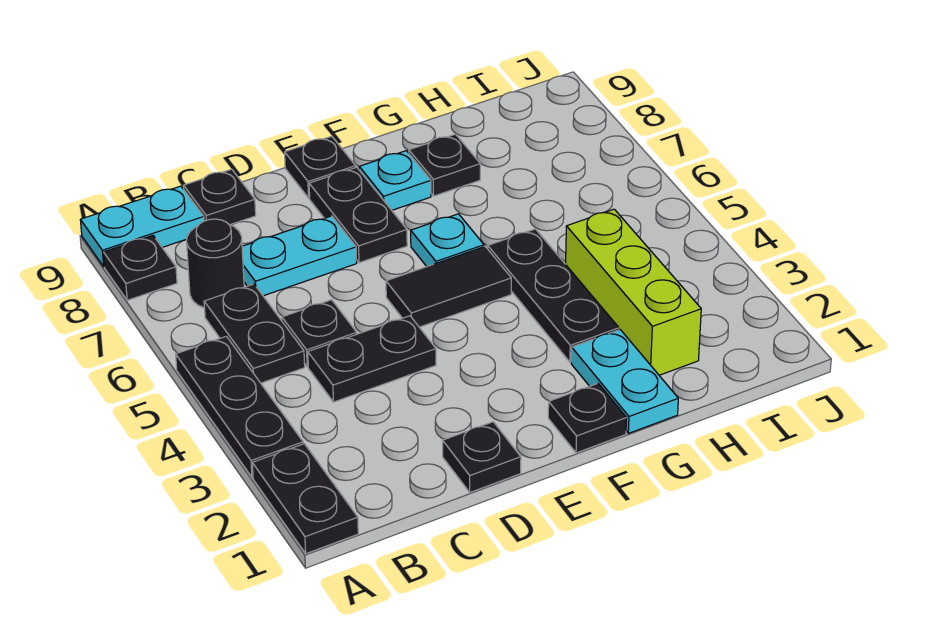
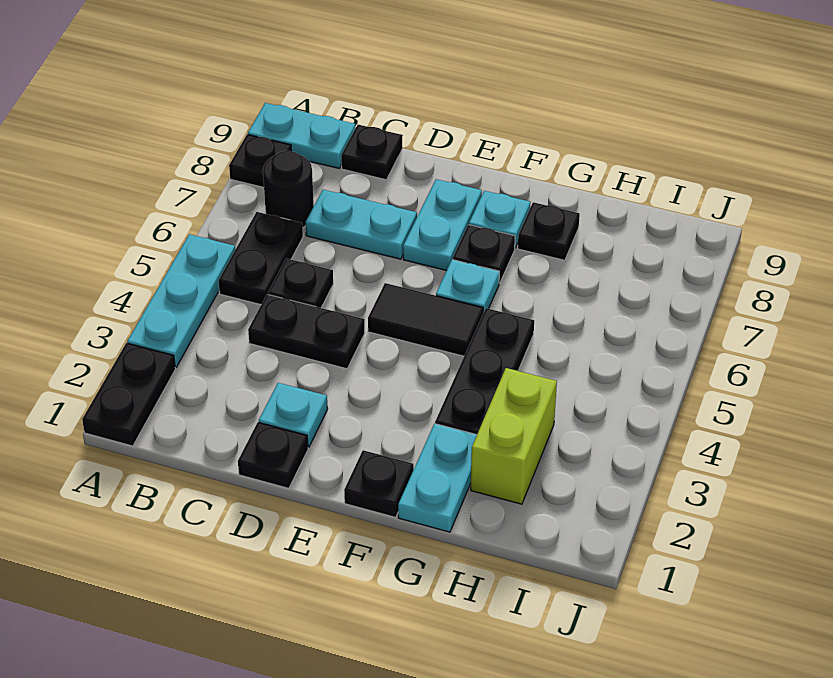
black plate A3:A5 level 1 -> cyan plate A3:A5 level 1
none -> cyan plate D2 level 1
black plate E7:E8 level 1 -> cyan plate E7:E8 level 1
black plate E9 level 1 -> black plate F7 level 1
lime brick H2:H4 level 1 -> lime brick H2:H3 level 1

